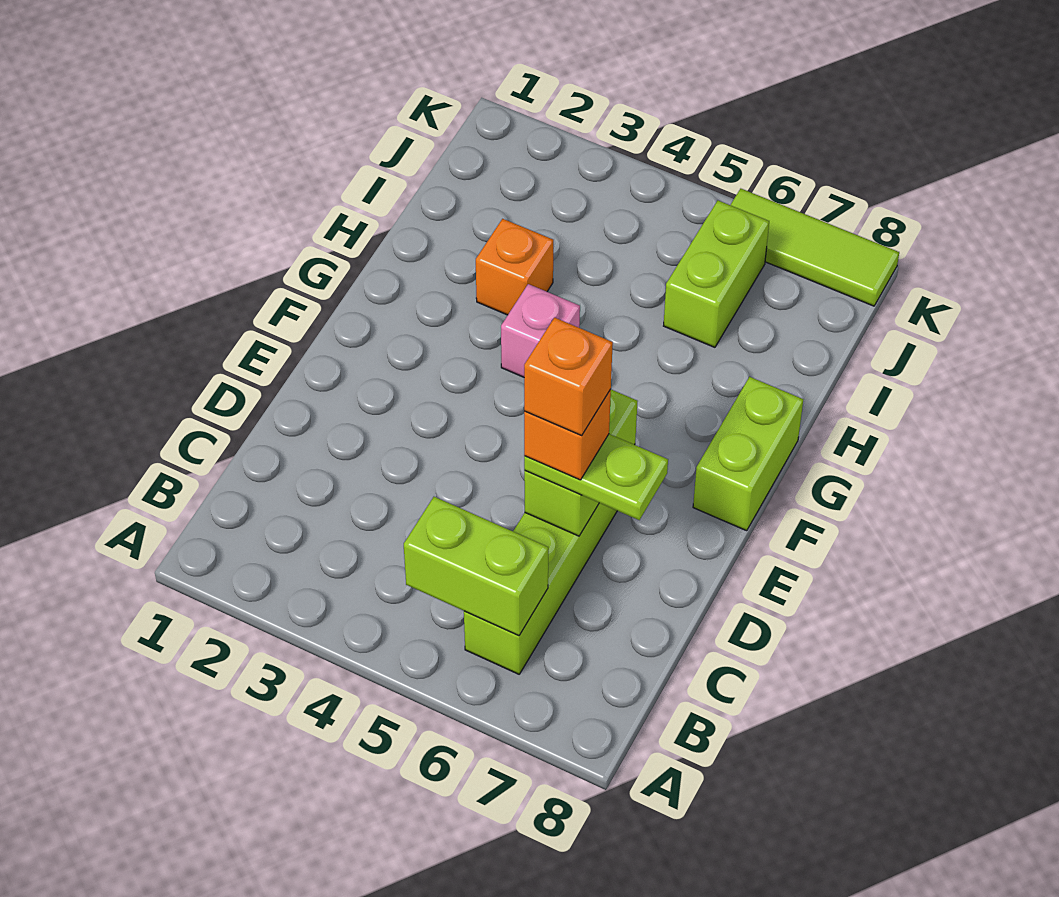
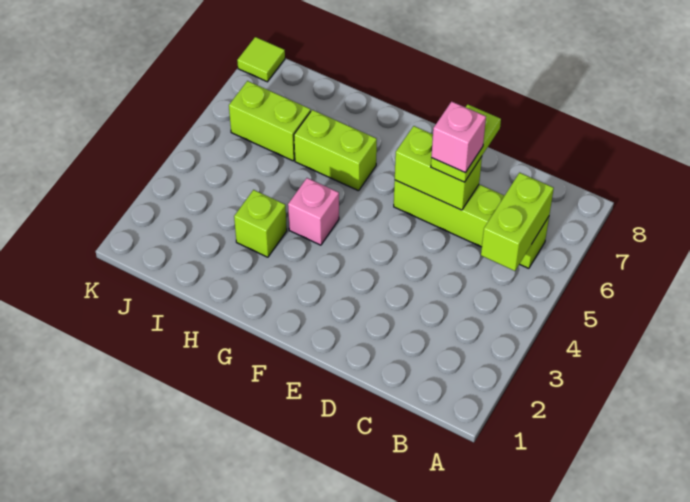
orange brick D6 level 4 -> pink brick D6 level 4
orange brick D6 level 5 -> none
lime brick F8:G8 level 1 -> lime brick G6:H6 level 1
orange brick H3 level 1 -> lime brick H3 level 1
lime tile K6:K8 level 1 -> lime tile K8 level 1

